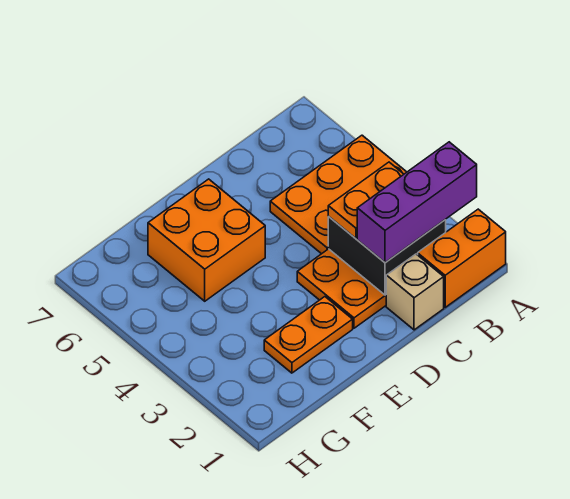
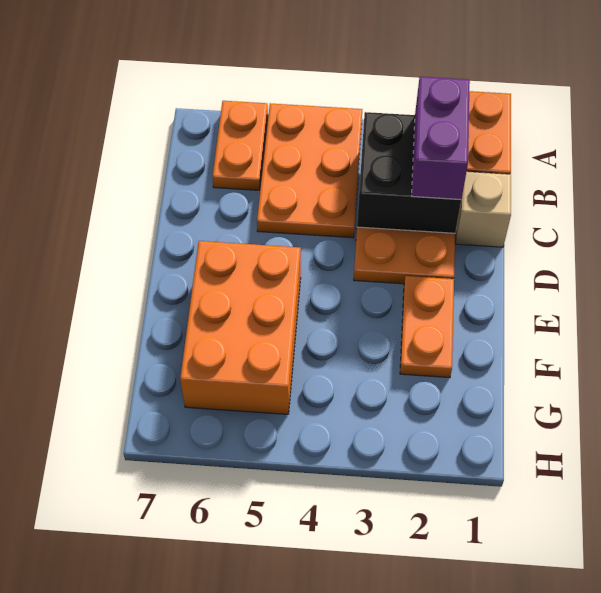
purple brick A2:C2 level 3 -> purple brick B2:C2 level 3
orange plate B3:C3 level 3 -> orange plate A6:B6 level 1
orange brick E5:F6 level 1 -> orange brick E5:G6 level 1

